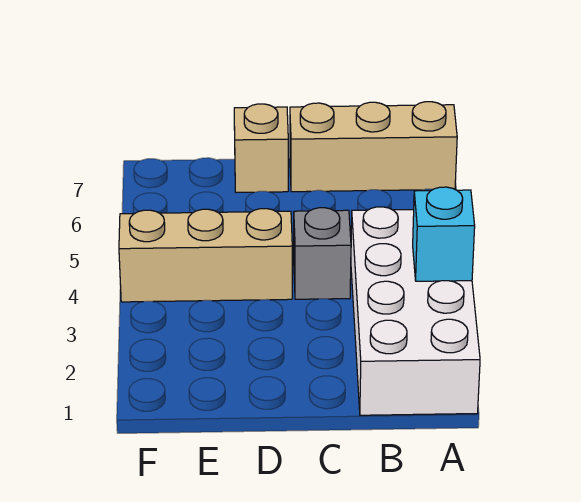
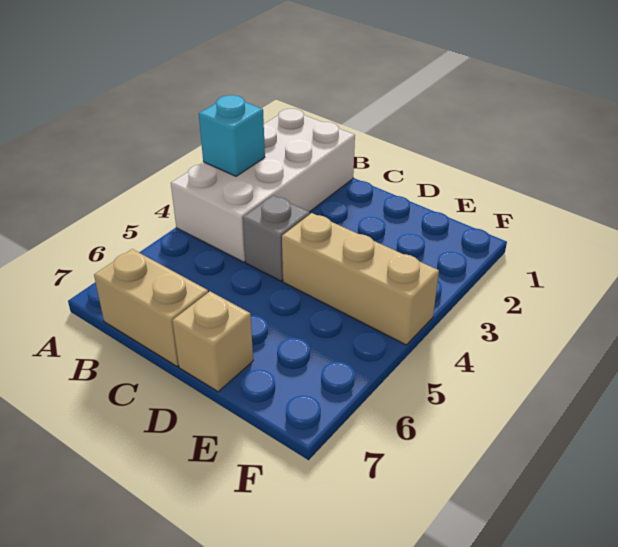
tan brick A7:C7 level 1 -> tan brick B7:C7 level 1

